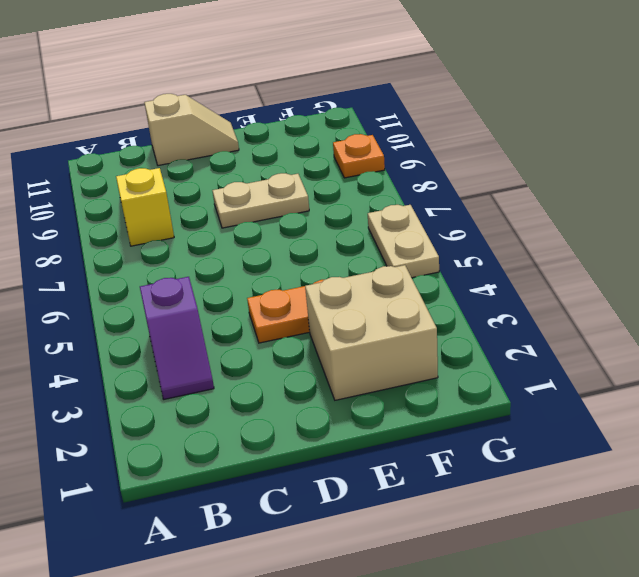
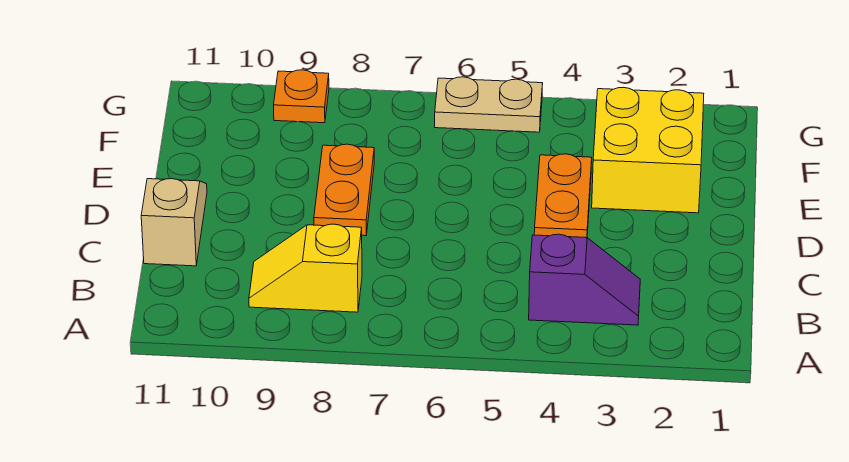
tan plate D8:E8 level 1 -> orange plate D8:E8 level 1
tan brick E2:F3 level 1 -> yellow brick E2:F3 level 1

